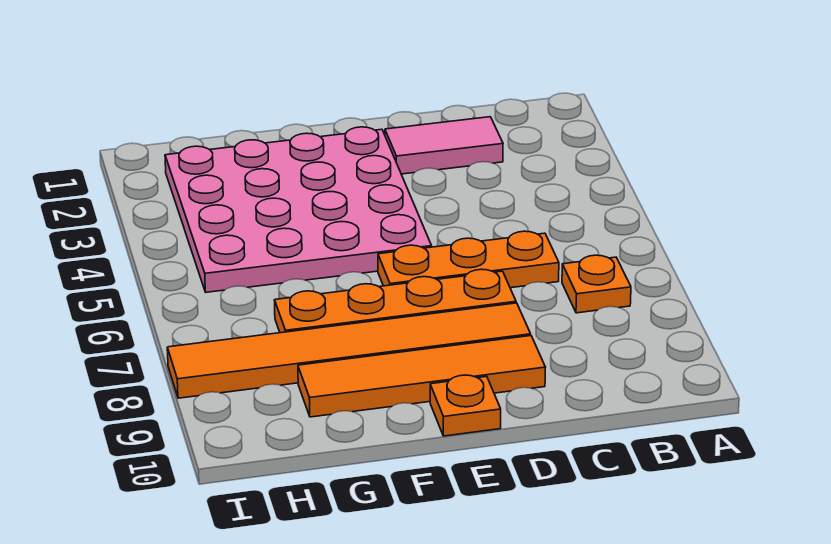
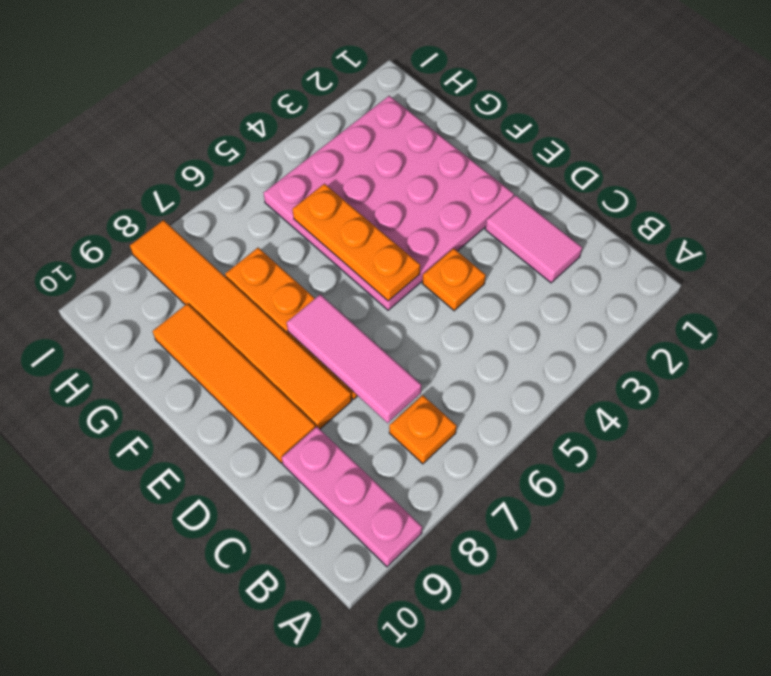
none -> pink plate A9:C9 level 1
orange plate C6:E6 level 1 -> orange plate E5:G5 level 2
none -> pink tile C7:E7 level 2
orange plate E10 level 1 -> orange plate D4 level 1

